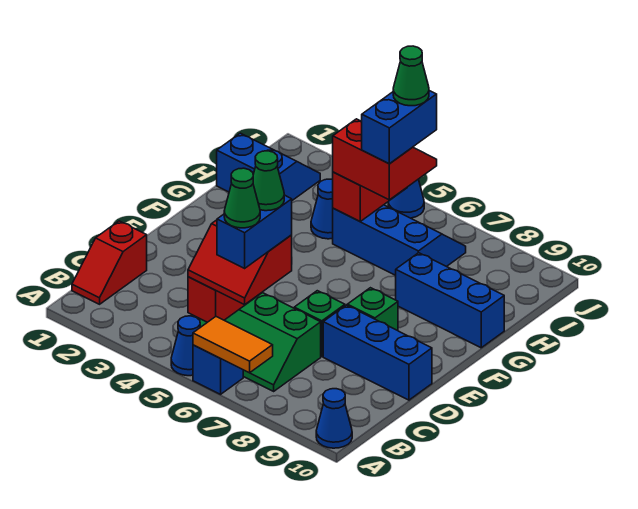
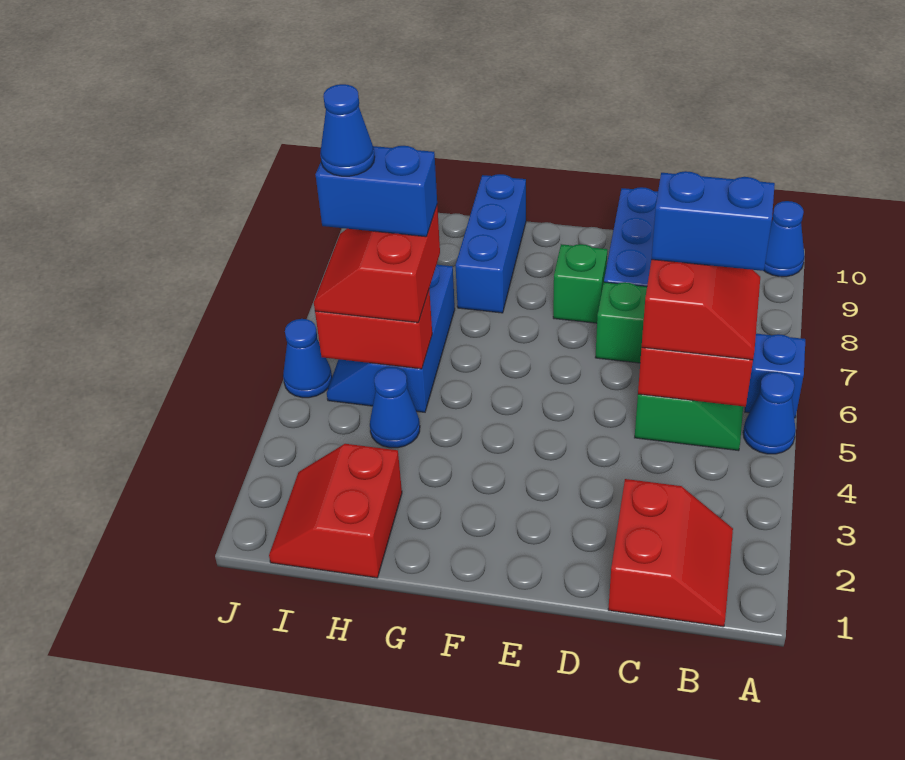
orange tile A6:A7 level 2 -> none
red slope B1:C1 level 1 top C -> red slope B1:C2 level 1 top C
green cone B6 level 5 -> none
green cone C6 level 5 -> none
blue slope H1:I2 level 1 top H -> red slope H1:I2 level 1 top H
green cone I6 level 5 -> blue cone I6 level 5

